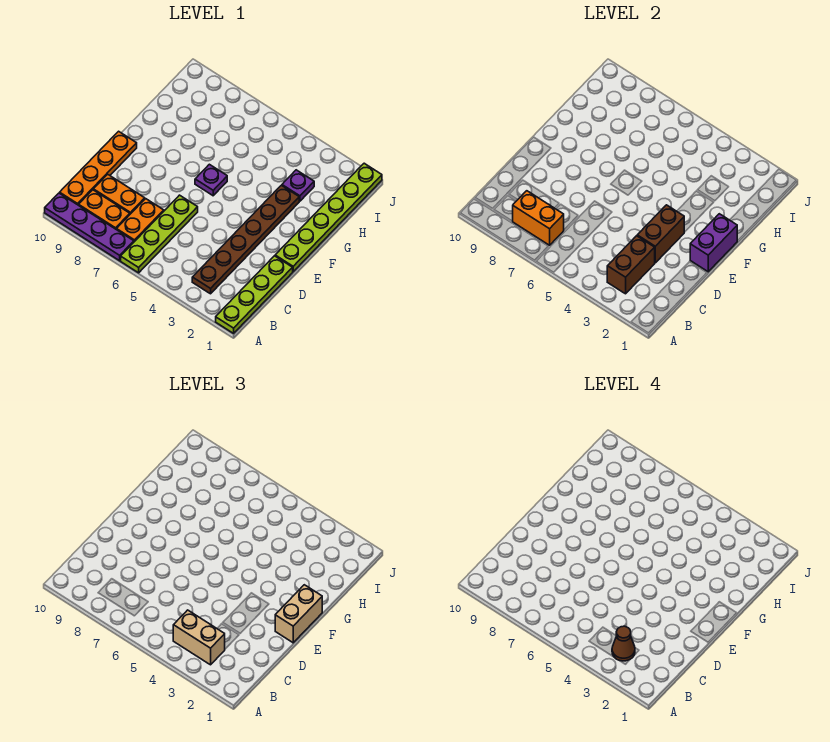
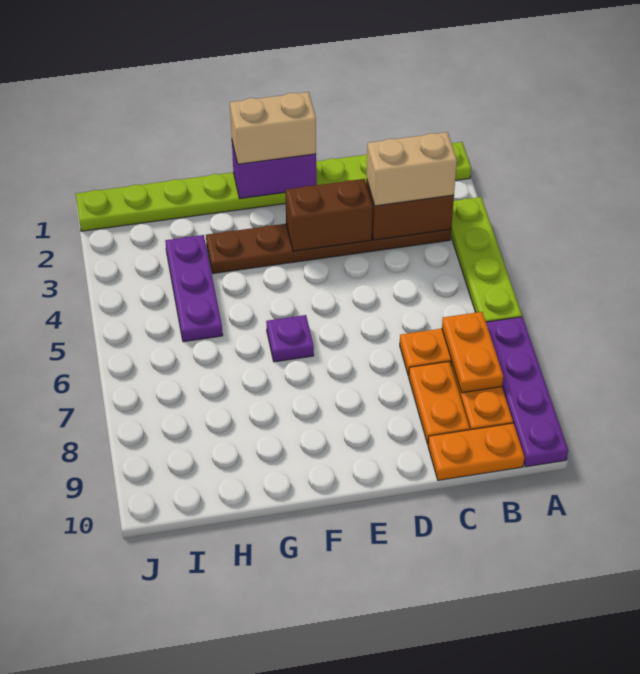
lime plate A6:D6 level 1 -> lime plate A3:A6 level 1
tan brick B3:B4 level 3 -> tan brick B3:C3 level 3
brown cone B3 level 4 -> none
orange brick B7:B8 level 2 -> orange plate B7:B8 level 2
orange plate B10:E10 level 1 -> orange plate B10:C10 level 1
purple plate H3 level 1 -> purple plate H3:H5 level 1

